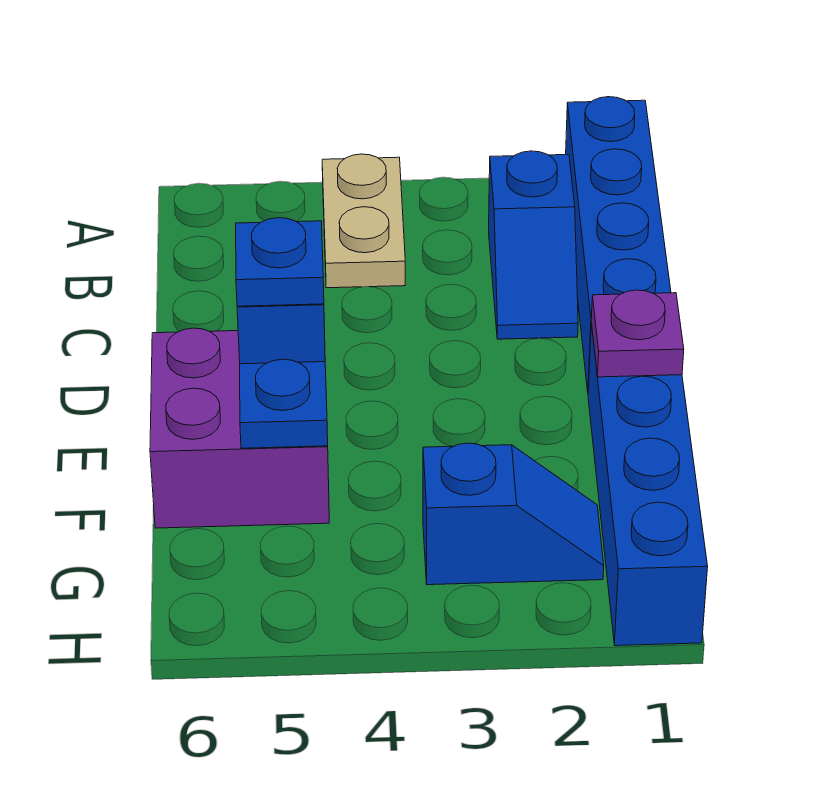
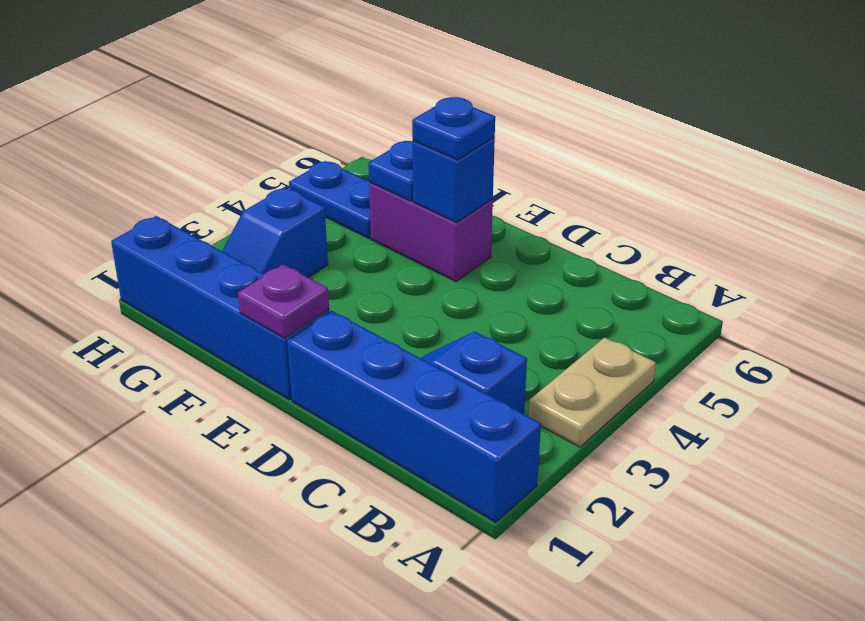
tan plate A4:B4 level 1 -> tan plate A3:A4 level 1
purple brick E5:F6 level 1 -> purple brick E5:F5 level 1
none -> blue plate G5:H5 level 1

